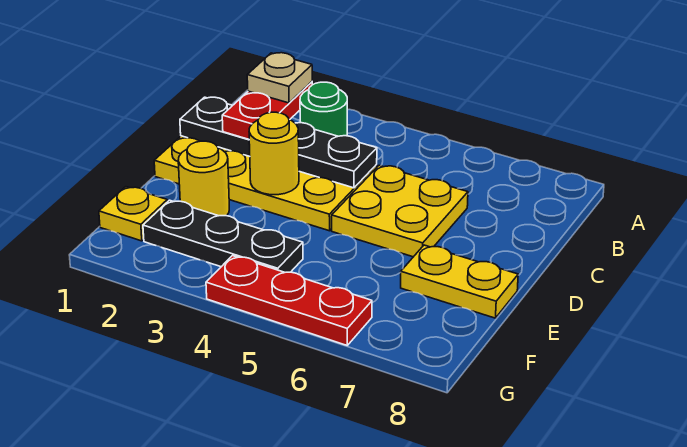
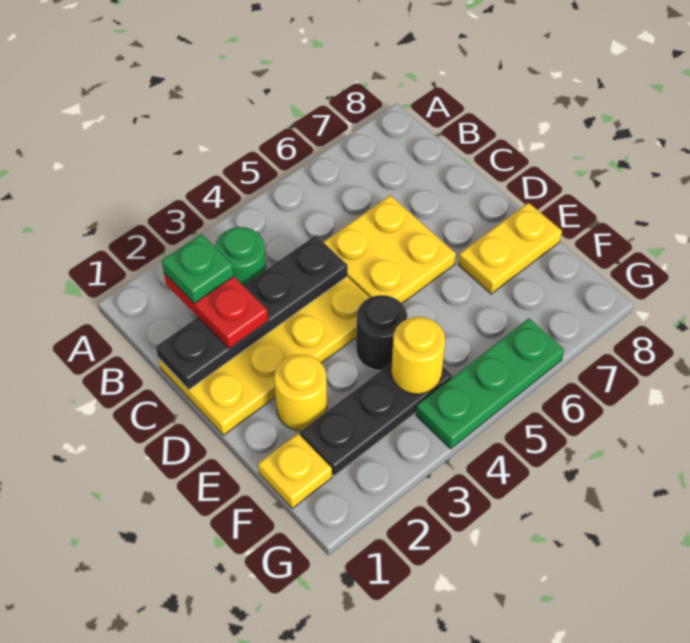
tan plate B2 level 4 -> green plate B2 level 4
yellow round brick D3 level 2 -> yellow round brick F4 level 2
none -> black round brick E4 level 1
red plate G4:G6 level 1 -> green plate G4:G6 level 1

